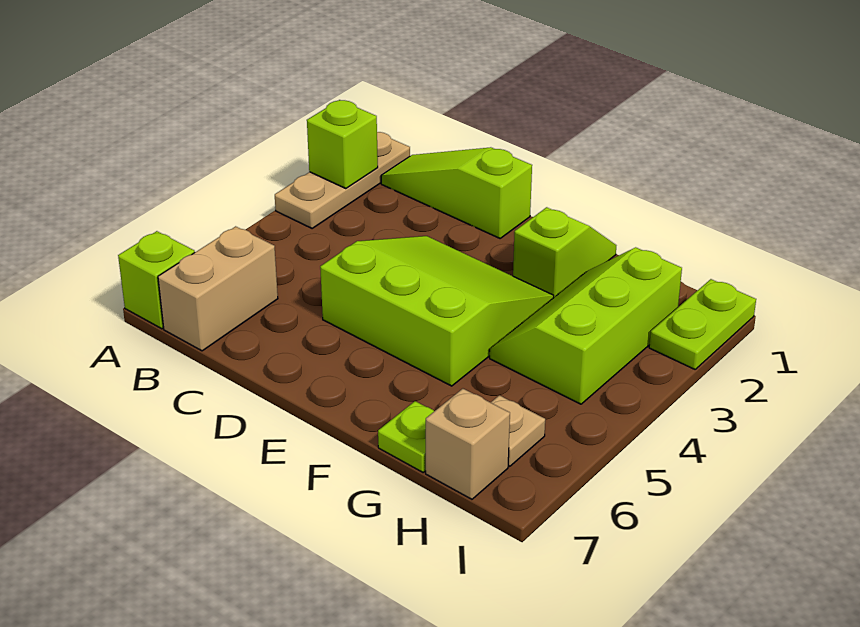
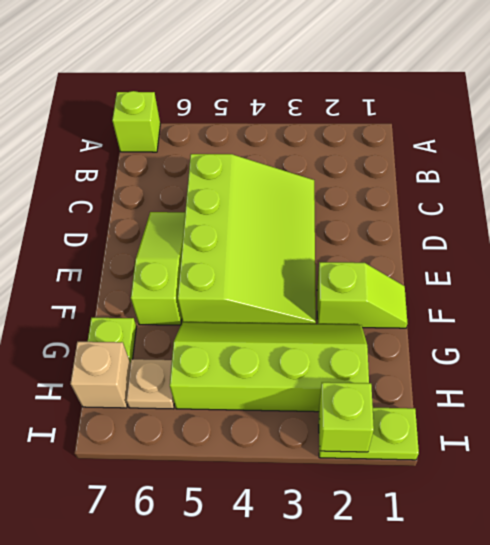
tan plate A1:A3 level 1 -> none
lime brick A2 level 2 -> lime brick I2 level 2
lime slope B1:D1 level 1 top D -> lime slope D6:F6 level 1 top F
tan brick B6:B7 level 1 -> none
lime slope D3:F5 level 1 top 5 -> lime slope C3:F5 level 1 top 5
lime slope G2:H4 level 1 top H -> lime slope G2:H5 level 1 top H

